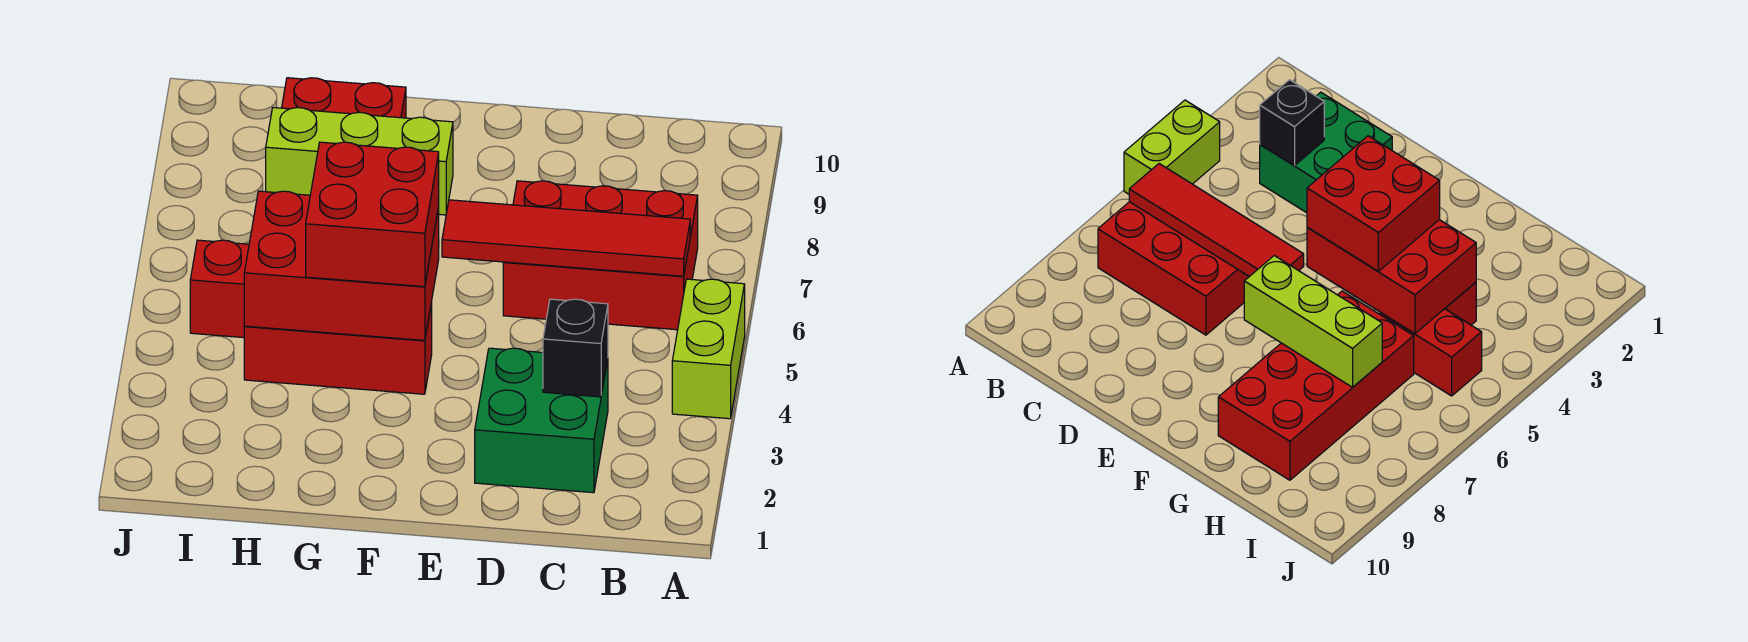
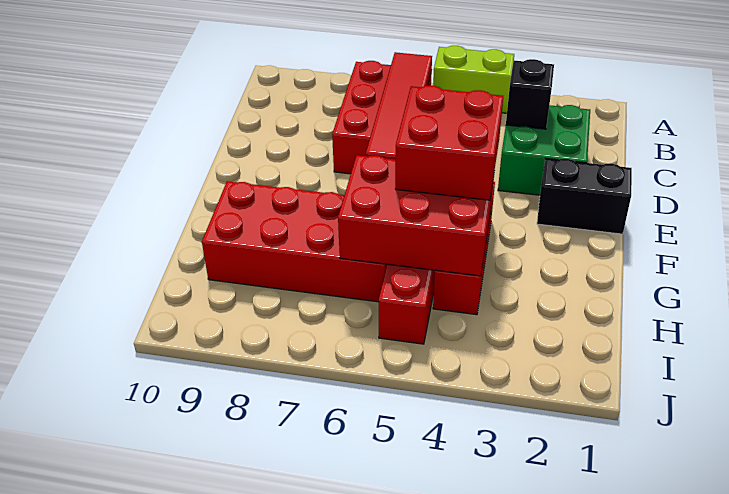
none -> black brick E1:E2 level 1
red brick F4:H5 level 2 -> red brick G4:H6 level 2
lime brick F7:H7 level 2 -> none

